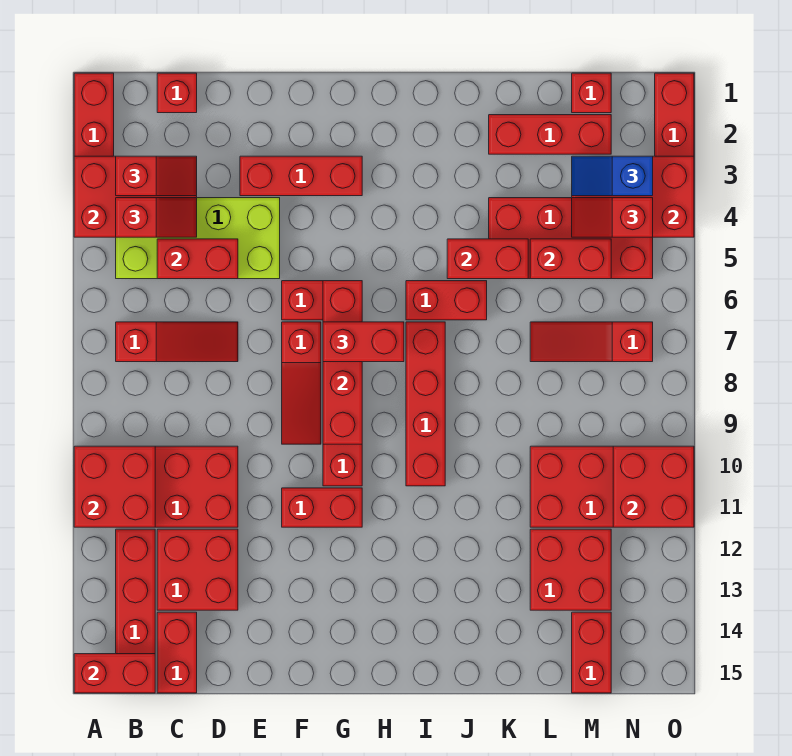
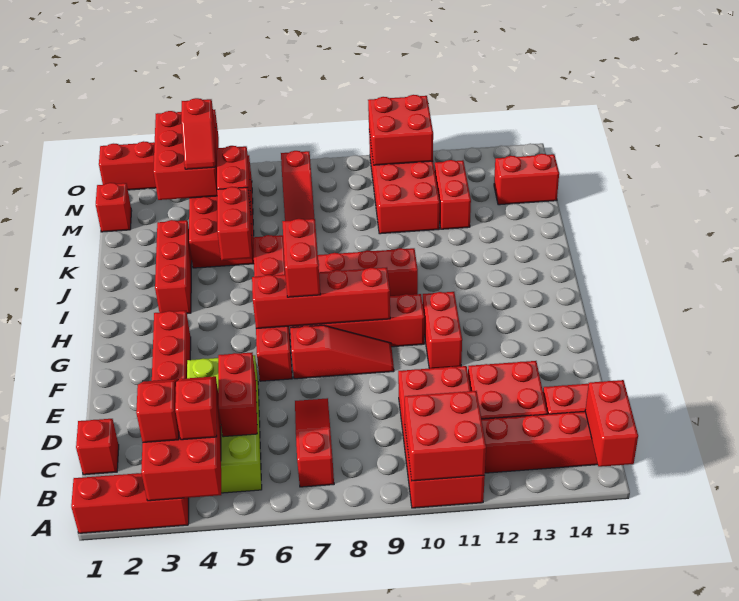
red brick K2:M2 level 1 -> red brick I3:K3 level 1
red brick L12:M13 level 1 -> red brick L12:M12 level 1
blue slope M3:N3 level 3 top N -> none

